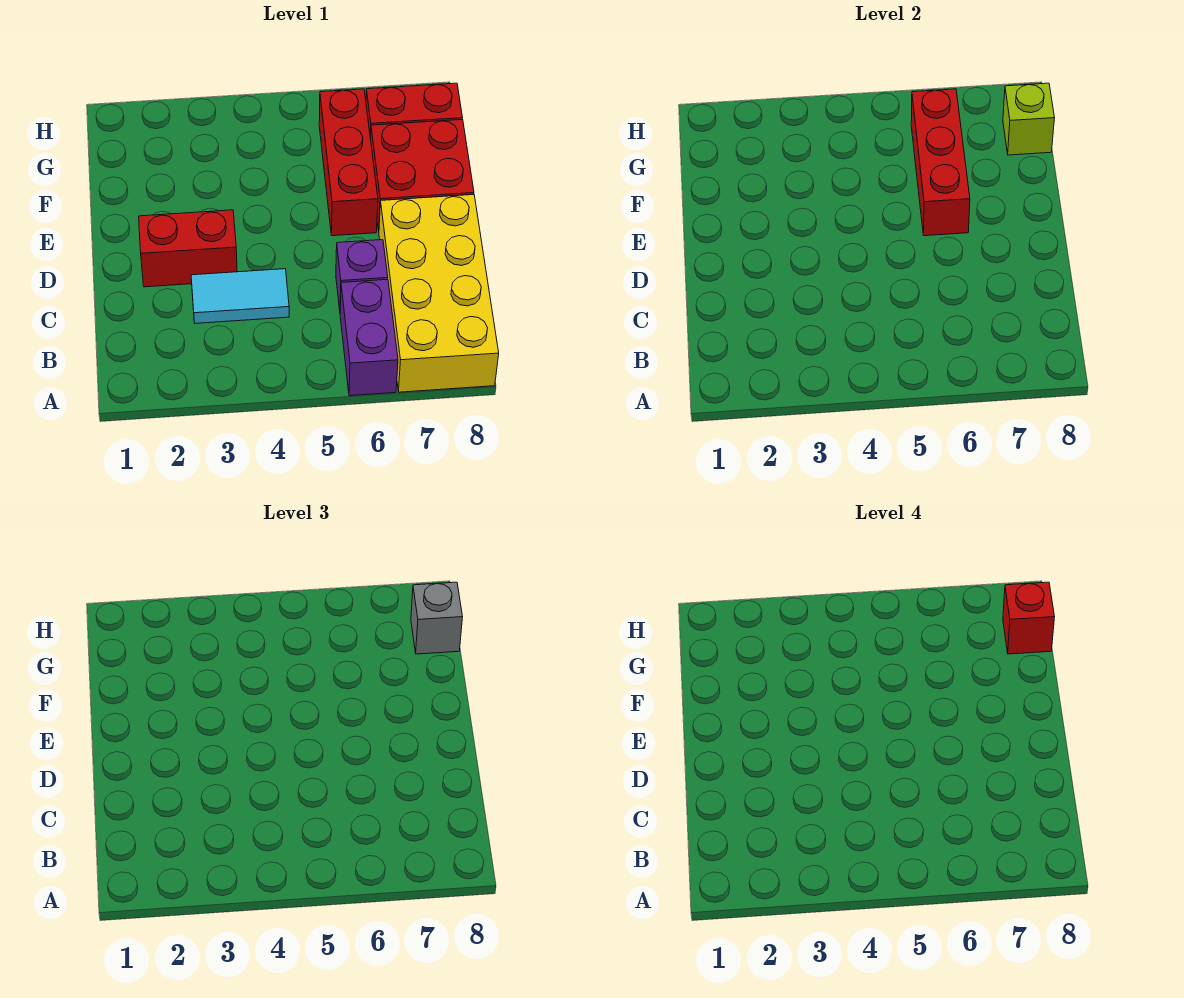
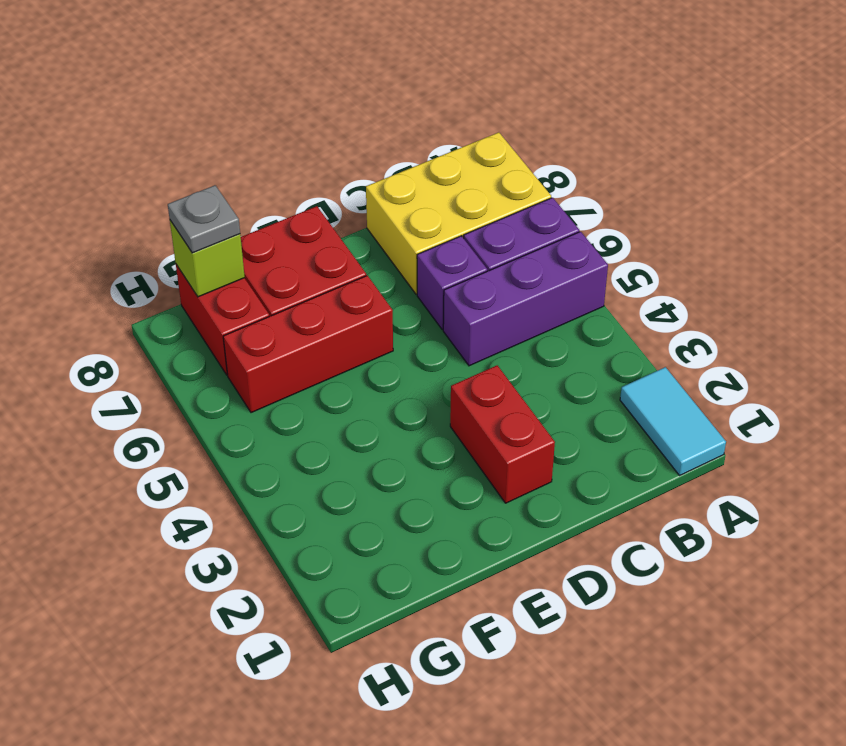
none -> purple brick A5:C5 level 1
yellow brick A7:D8 level 1 -> yellow brick A7:C8 level 1
cyan tile C3:C4 level 1 -> cyan tile A1:A2 level 1
red brick E6:G6 level 2 -> none
grey brick G8 level 3 -> grey plate G8 level 3
red brick G8 level 4 -> none

